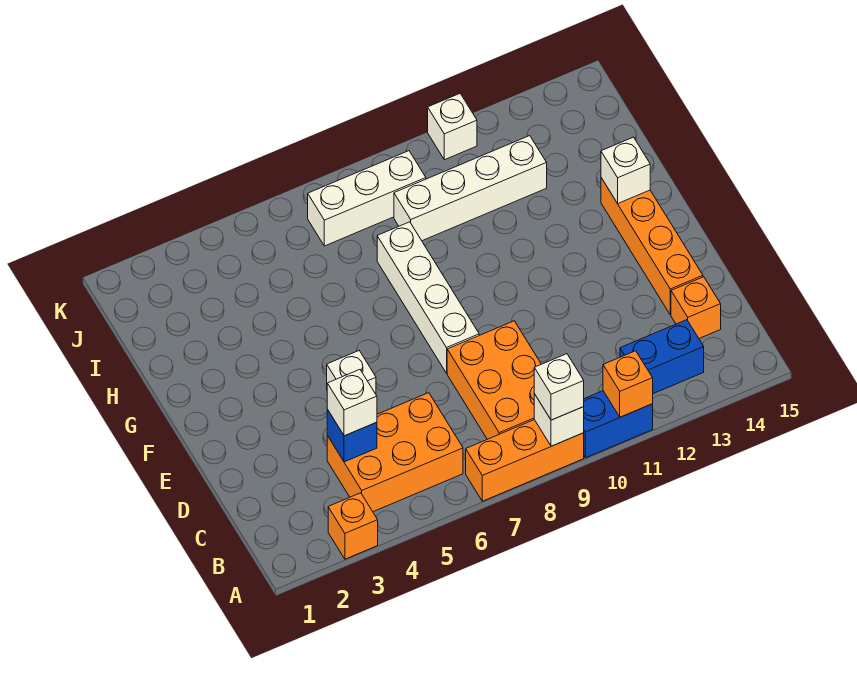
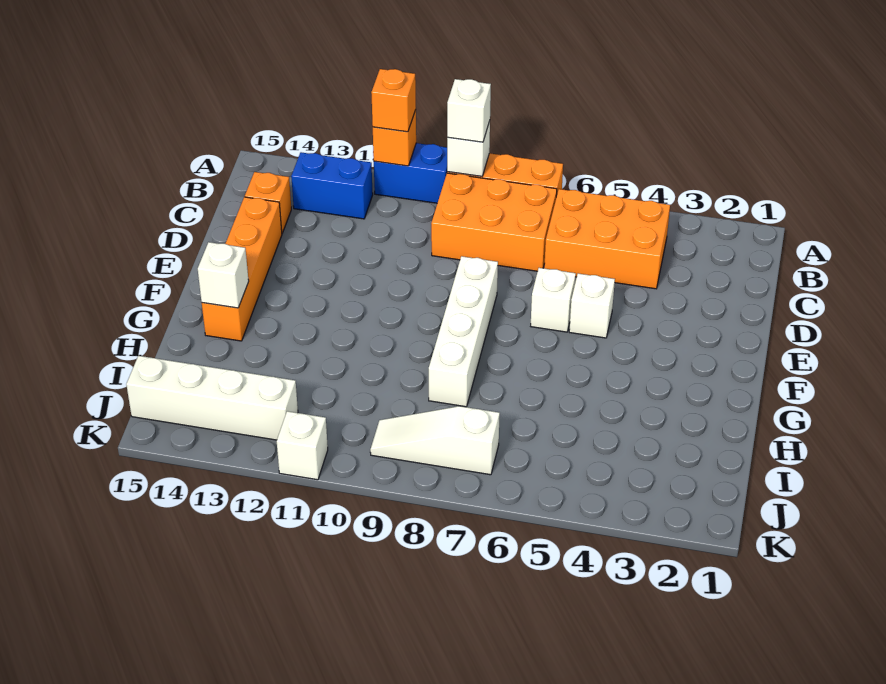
orange brick A3 level 1 -> orange brick A11 level 3
orange brick B8:D9 level 1 -> orange brick B7:C9 level 1
blue brick C4 level 2 -> none
white brick C4 level 3 -> white brick E6 level 1
white brick I9:I12 level 1 -> white brick J12:J15 level 1
white brick J7:J9 level 1 -> white slope J7:J9 level 1 top 7

